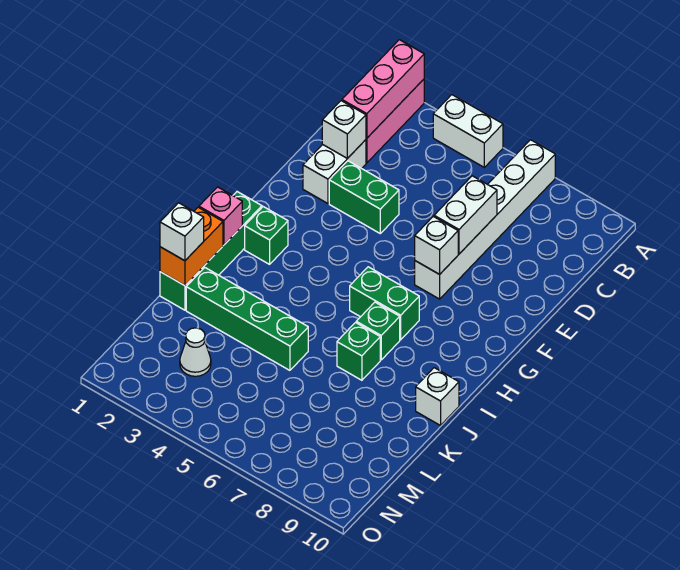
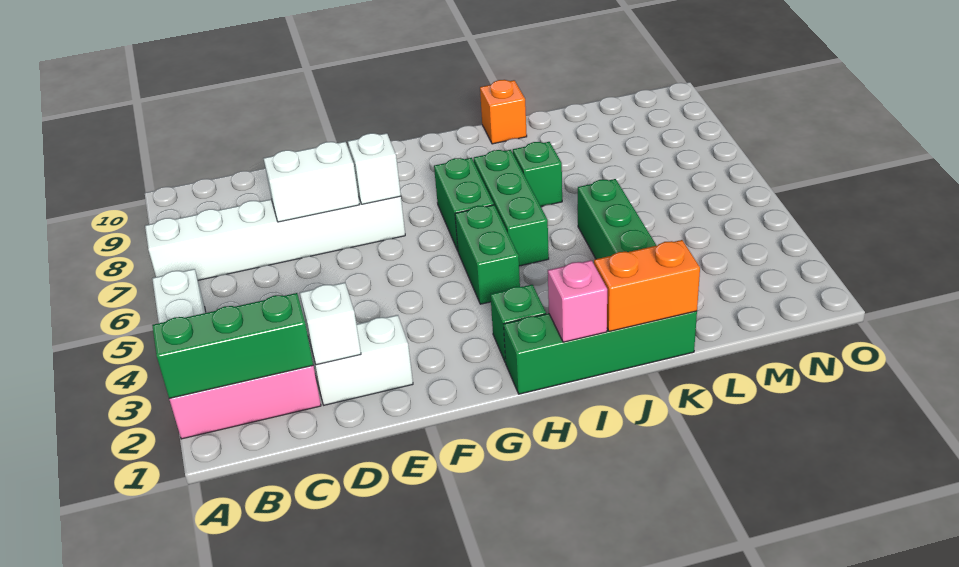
pink brick A2:C2 level 2 -> green brick A2:C2 level 2
green brick E3:E4 level 1 -> green brick H4:H5 level 1
green brick I7 level 1 -> green brick I5:I7 level 1
white brick J10 level 1 -> orange brick J10 level 1
white brick K1 level 3 -> none
white cone M3 level 1 -> none

